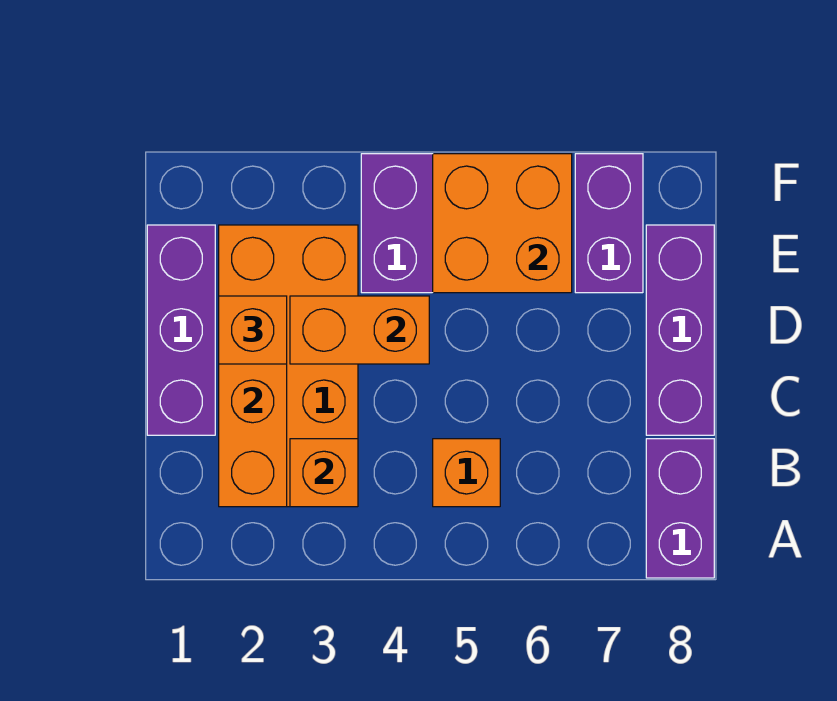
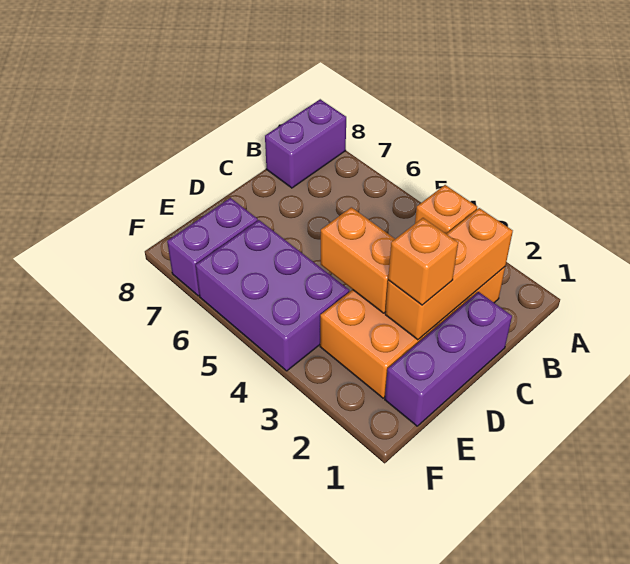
orange brick B5 level 1 -> none
purple brick C8:E8 level 1 -> none
orange brick E5:F6 level 2 -> none

